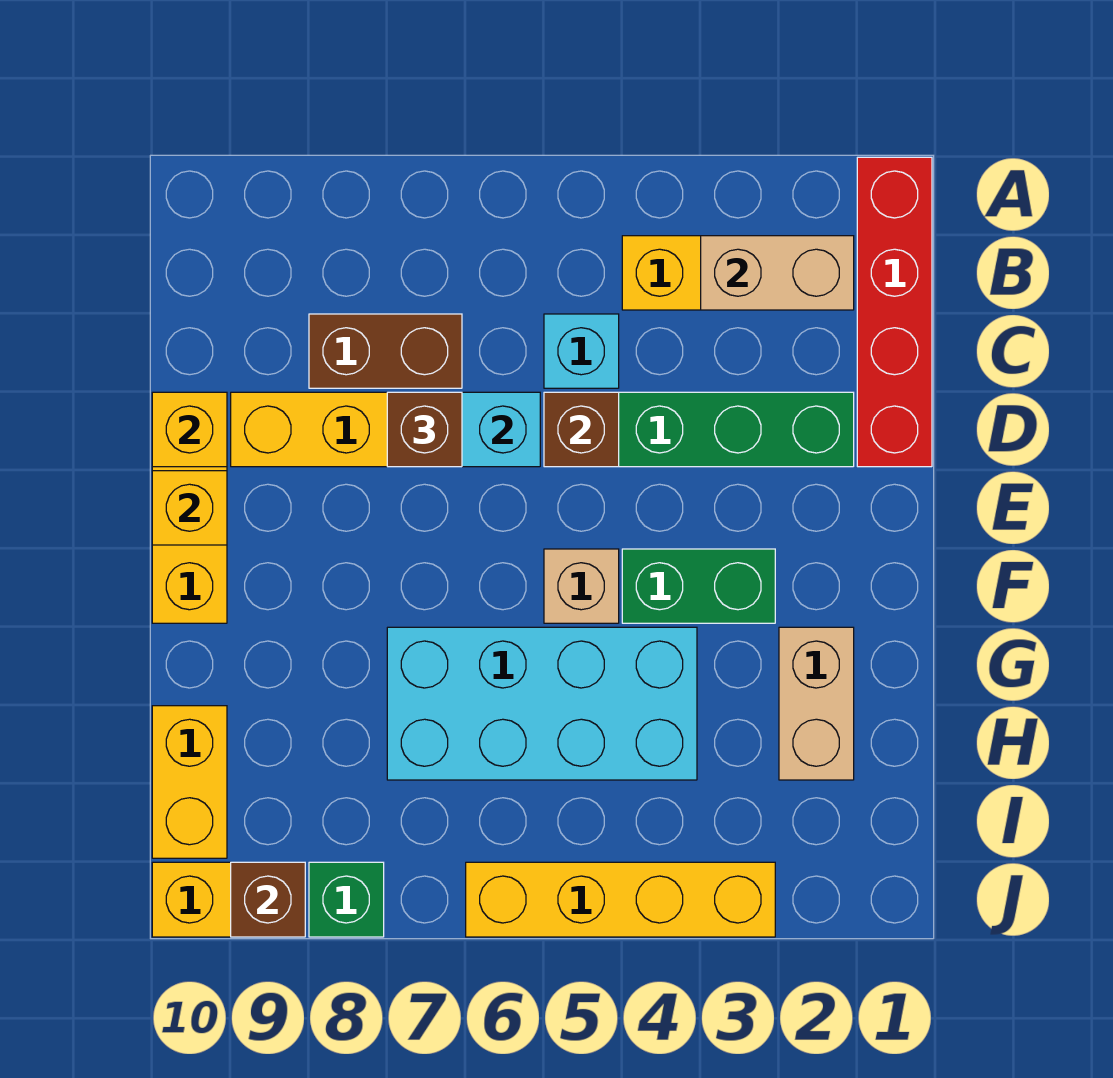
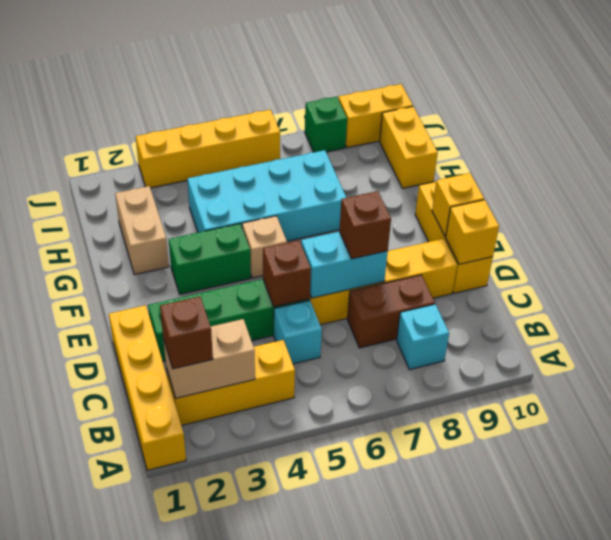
red brick A1:D1 level 1 -> yellow brick A1:D1 level 1
none -> cyan brick B8 level 1
brown brick J9 level 2 -> brown brick B2 level 3

